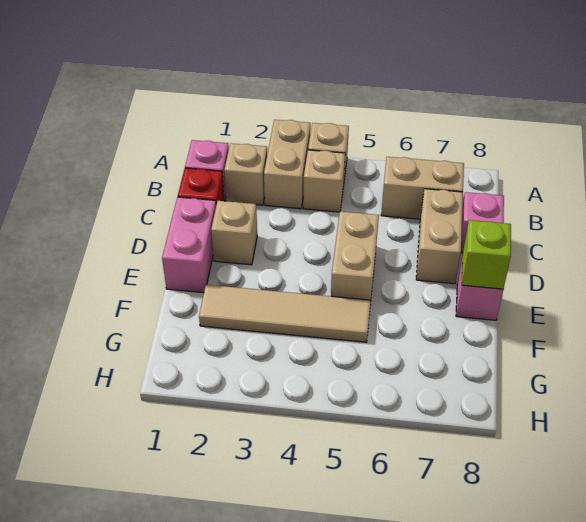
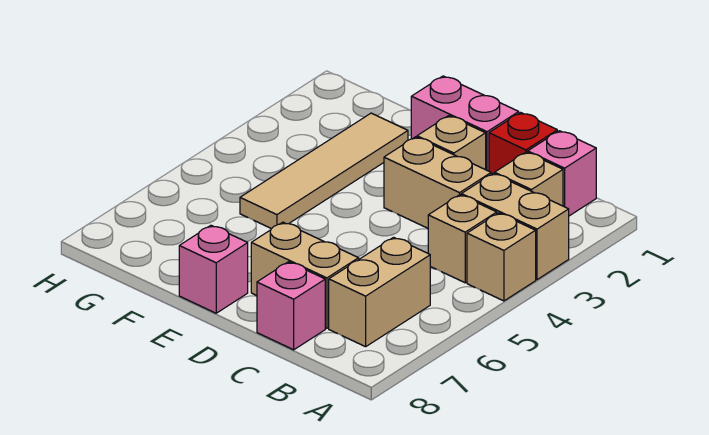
tan brick D5:E5 level 1 -> tan brick C3:D3 level 1
lime brick E8 level 2 -> none

